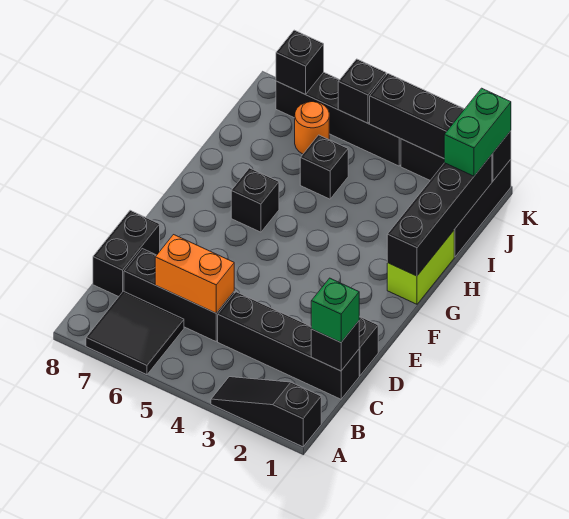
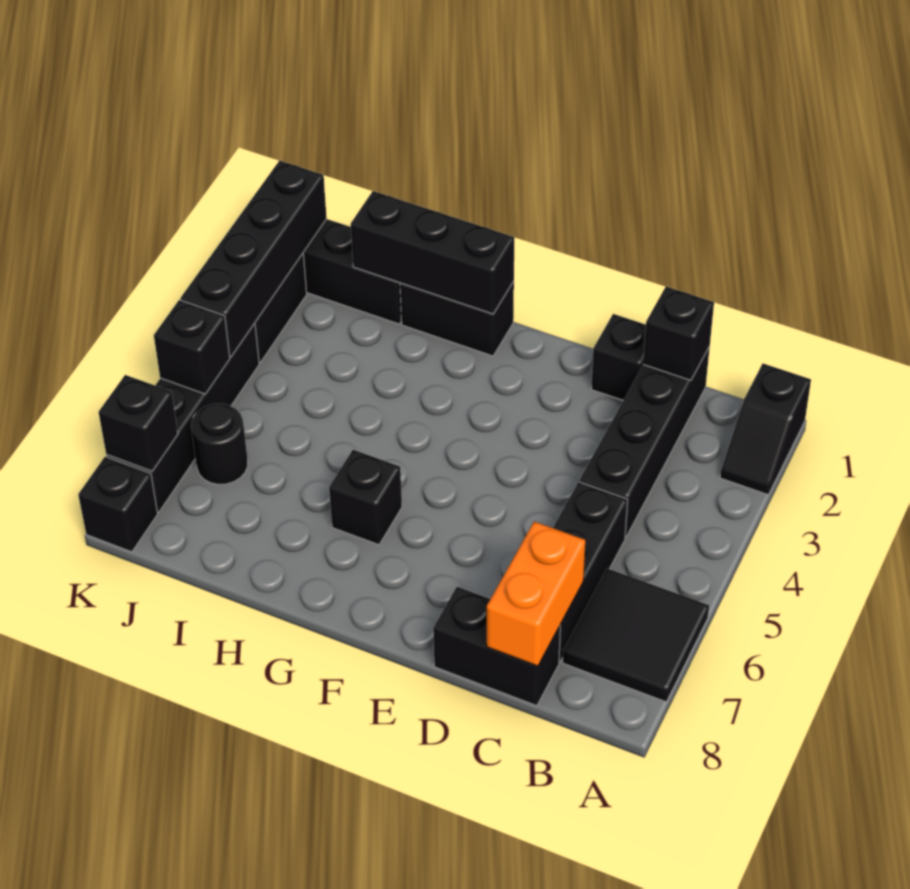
black slope A1:A3 level 1 top 1 -> black slope A1:A2 level 1 top 1
green brick C1 level 3 -> none
orange brick C5:C6 level 2 -> orange brick C7:C8 level 2
lime brick G1:H1 level 1 -> black brick G1:H1 level 1
black brick G1:J1 level 2 -> black brick G1:I1 level 2
black brick I5 level 1 -> black brick K8 level 1
green brick J1:K1 level 3 -> none
orange round brick J6 level 1 -> black round brick J6 level 1

